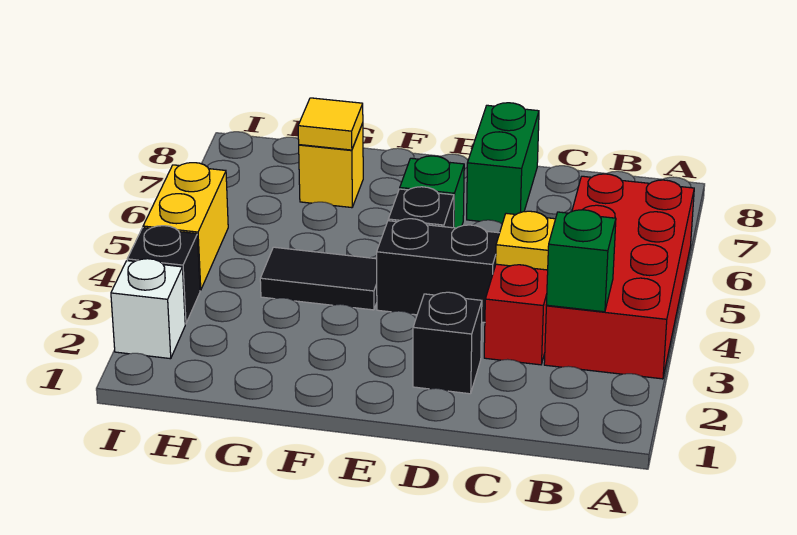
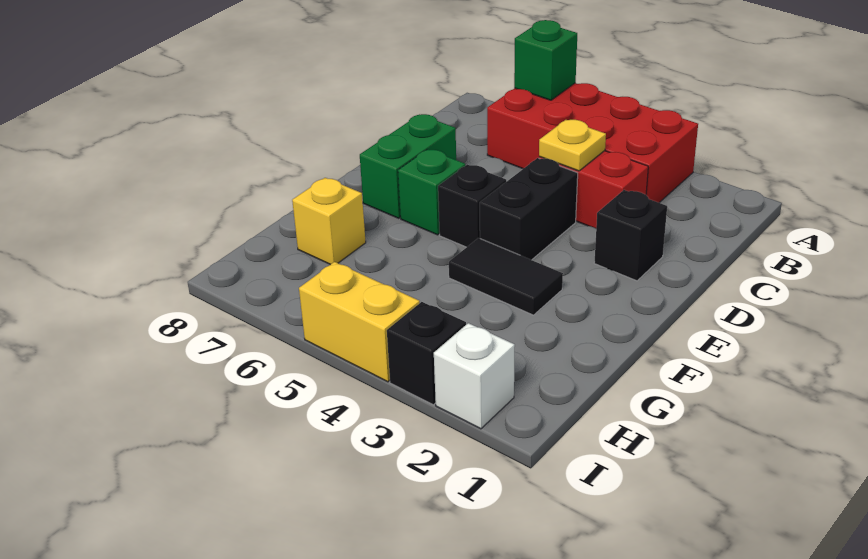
green brick B3 level 2 -> green brick A6 level 2
green brick D7:D8 level 1 -> green brick D7:E7 level 1
black tile F4:G4 level 1 -> black tile F3:F4 level 1
yellow tile G7 level 2 -> none

